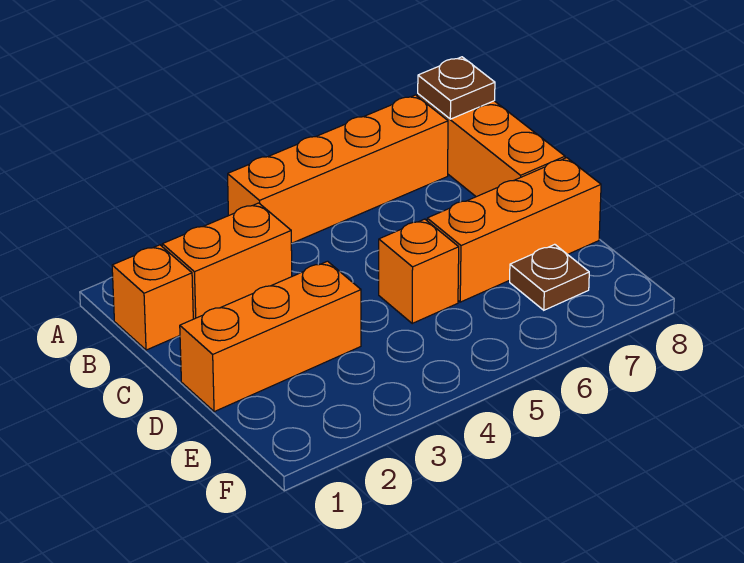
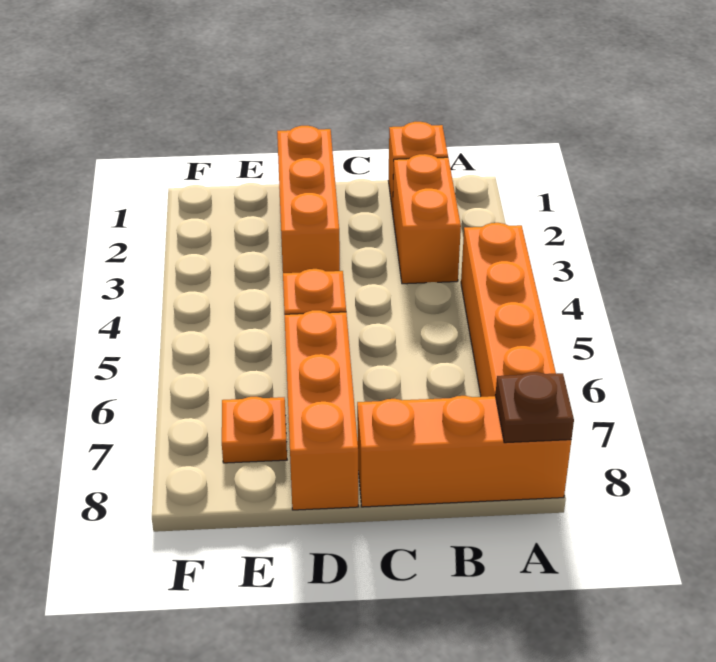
brown plate E7 level 1 -> orange plate E7 level 1

